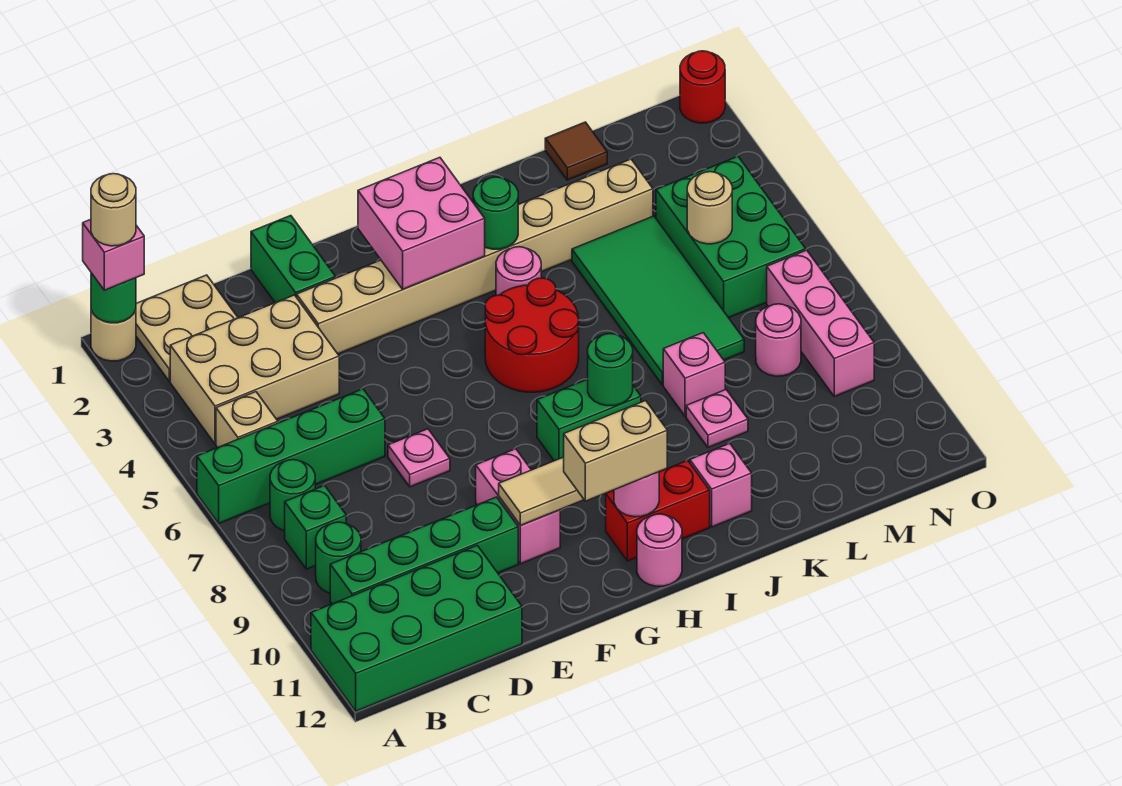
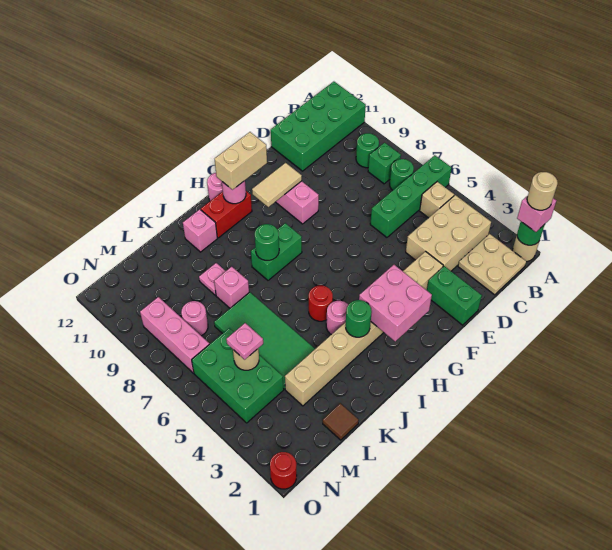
green brick B10:E10 level 1 -> none
pink plate E7 level 1 -> pink plate M5 level 3
red round brick H5:I6 level 1 -> red round brick I5 level 1

